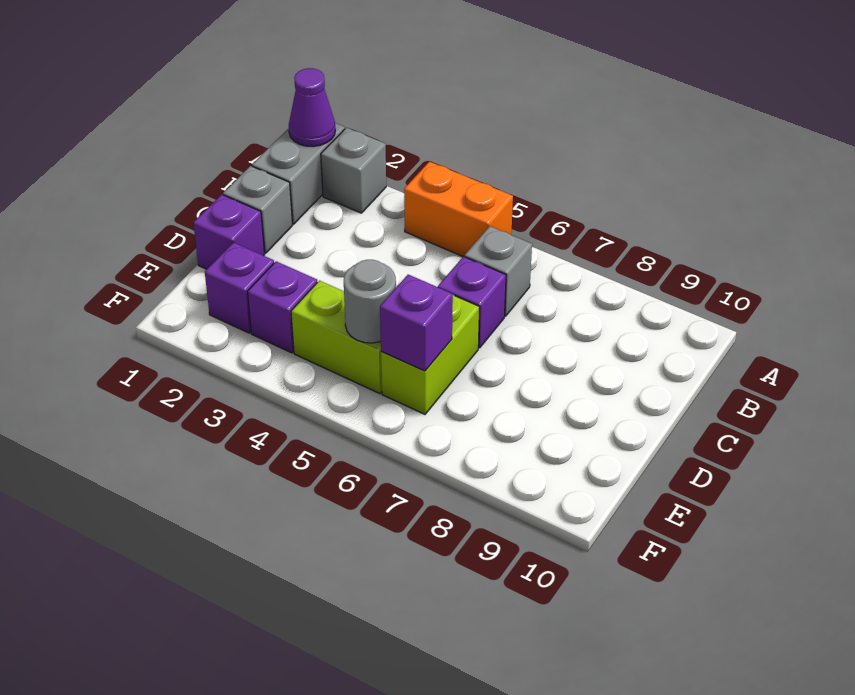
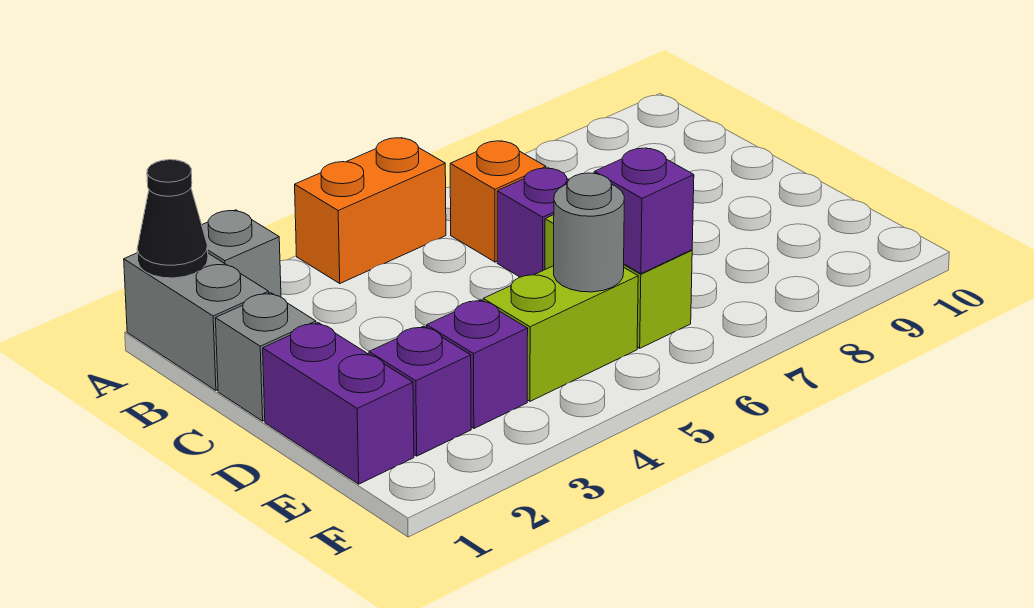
purple cone A1 level 2 -> black cone A1 level 2
grey brick B6 level 1 -> orange brick B6 level 1
purple brick D1 level 1 -> purple brick D1:E1 level 1

